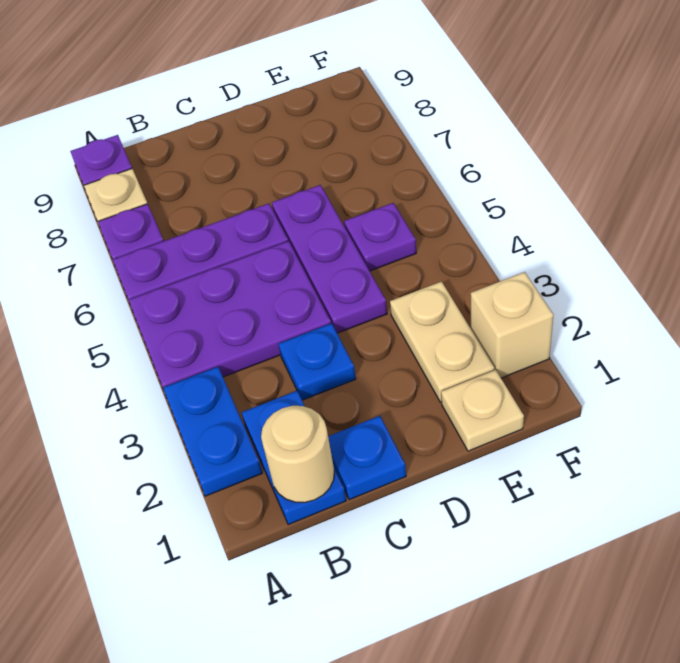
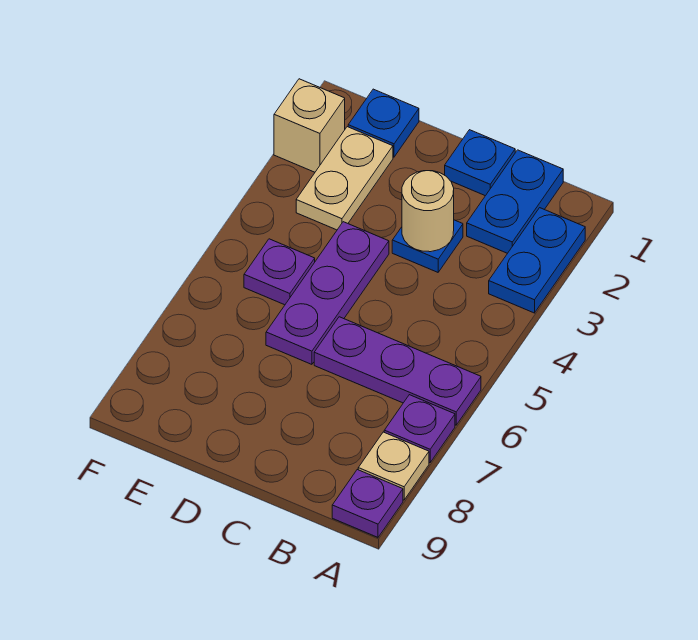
purple plate A4:C5 level 1 -> none
tan round brick B1 level 2 -> tan round brick C3 level 2
tan plate E1 level 1 -> blue plate E1 level 1

